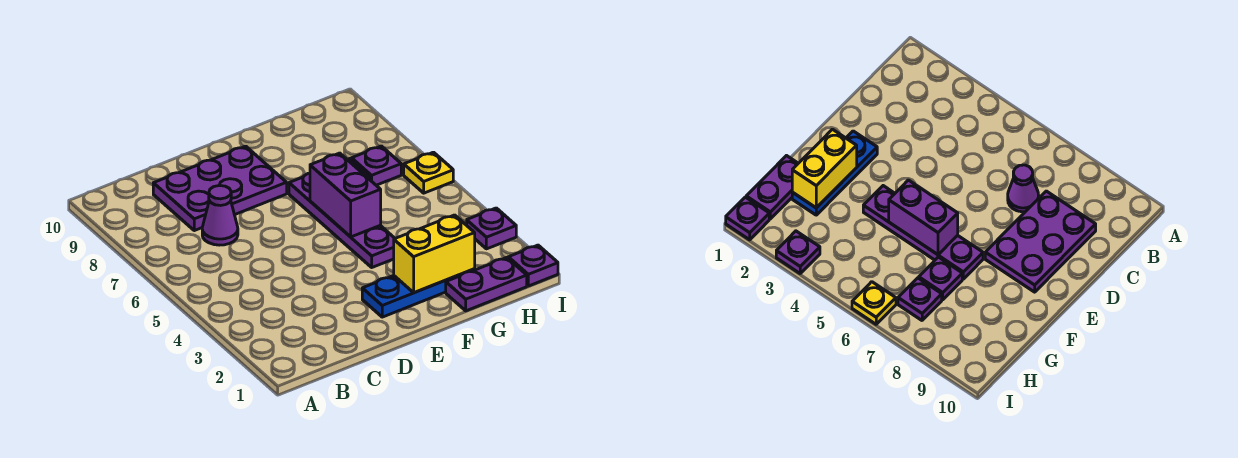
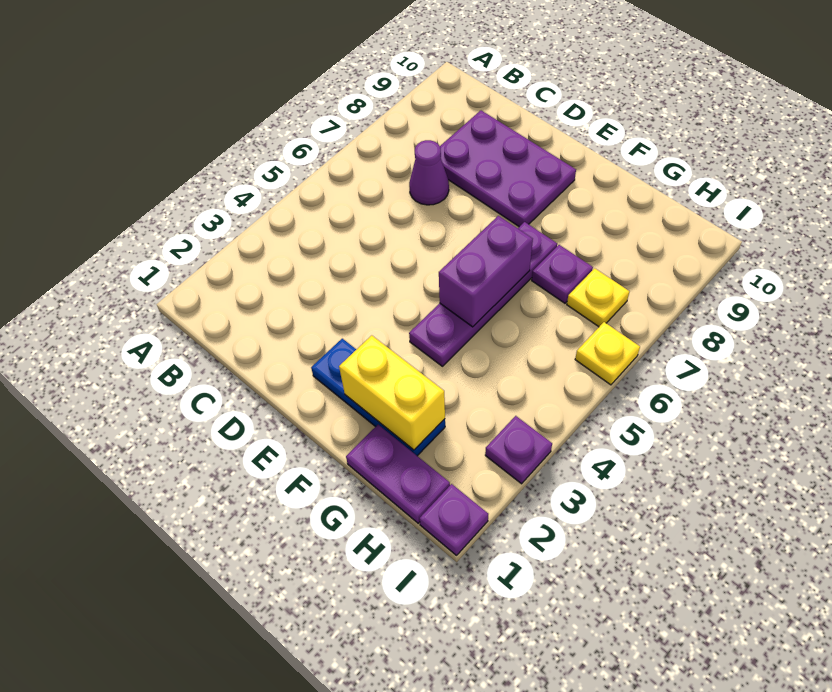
purple plate H7 level 1 -> yellow plate H7 level 1

